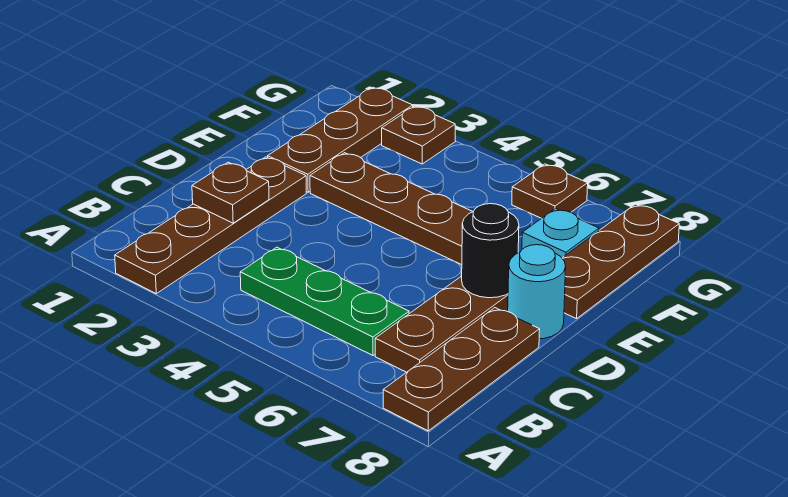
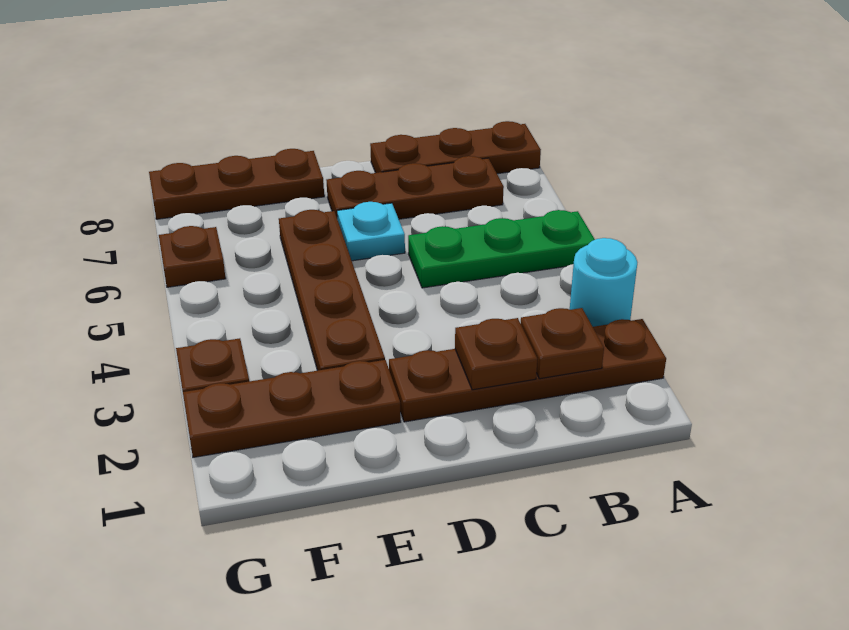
none -> brown plate B2 level 2
green plate B4:B6 level 1 -> green plate A5:C5 level 1
black round brick D7 level 2 -> none
cyan round brick D8 level 1 -> cyan round brick A3 level 1
cyan plate F7 level 1 -> cyan plate D6 level 1

